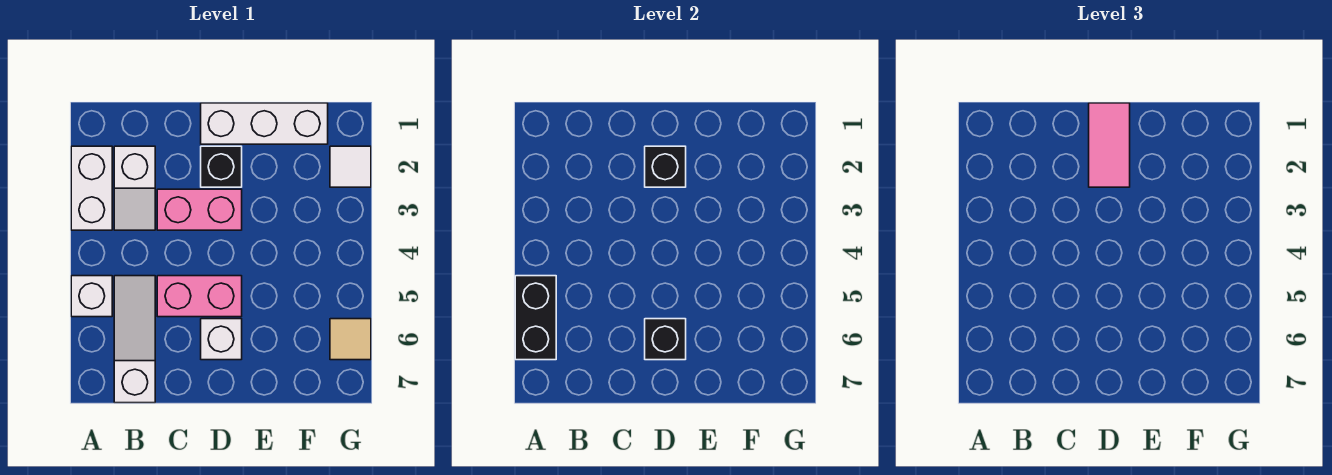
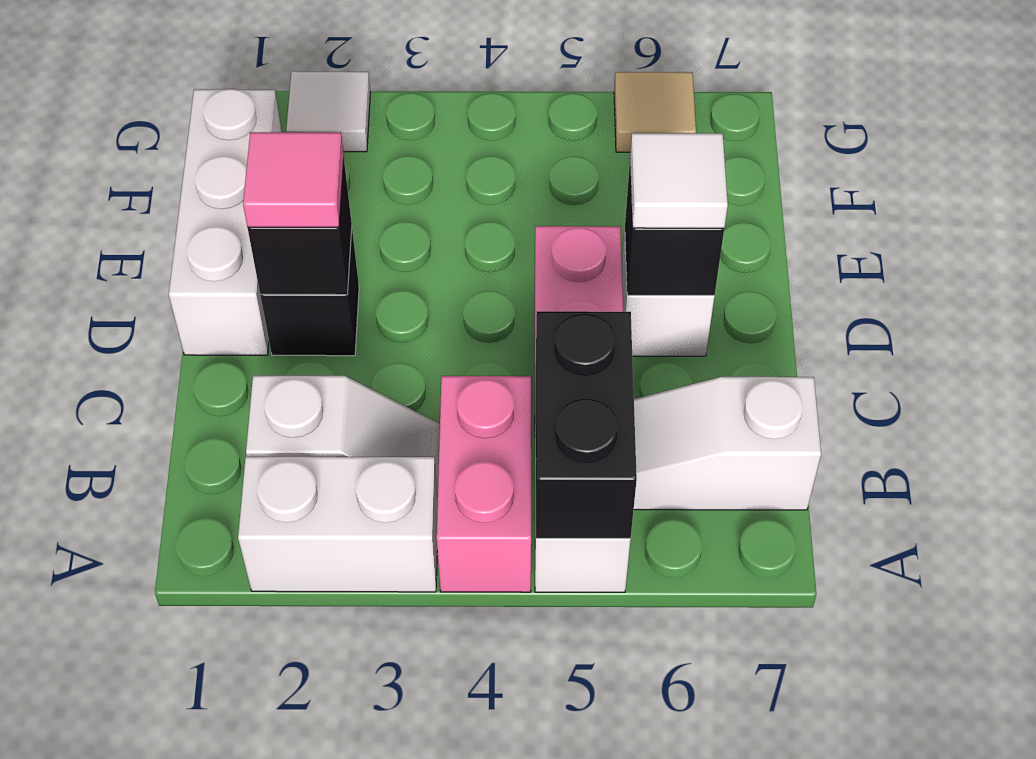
black brick A5:A6 level 2 -> black brick A5:B5 level 2
pink brick C3:D3 level 1 -> pink brick A4:B4 level 1
pink tile D1:D2 level 3 -> pink tile D2 level 3
none -> white tile D6 level 3

